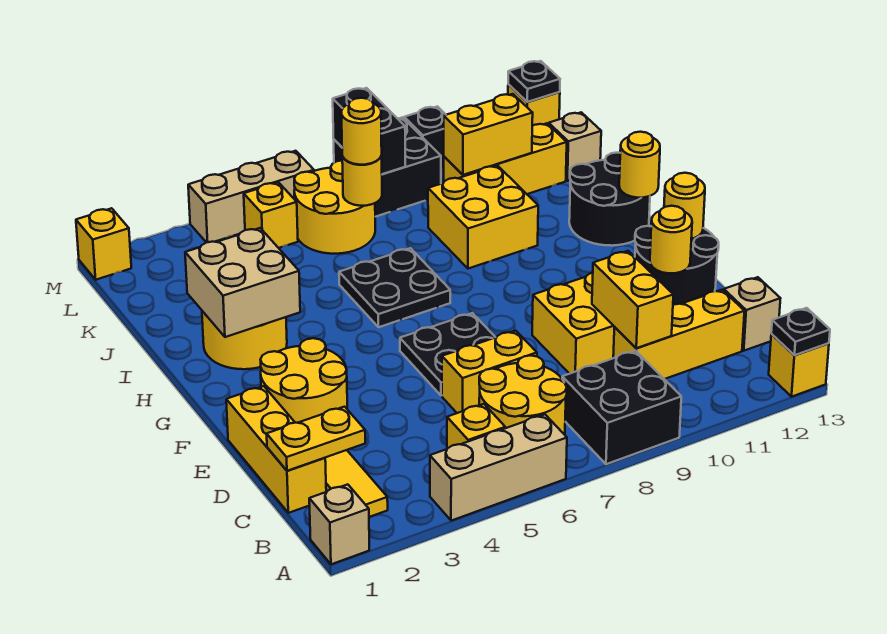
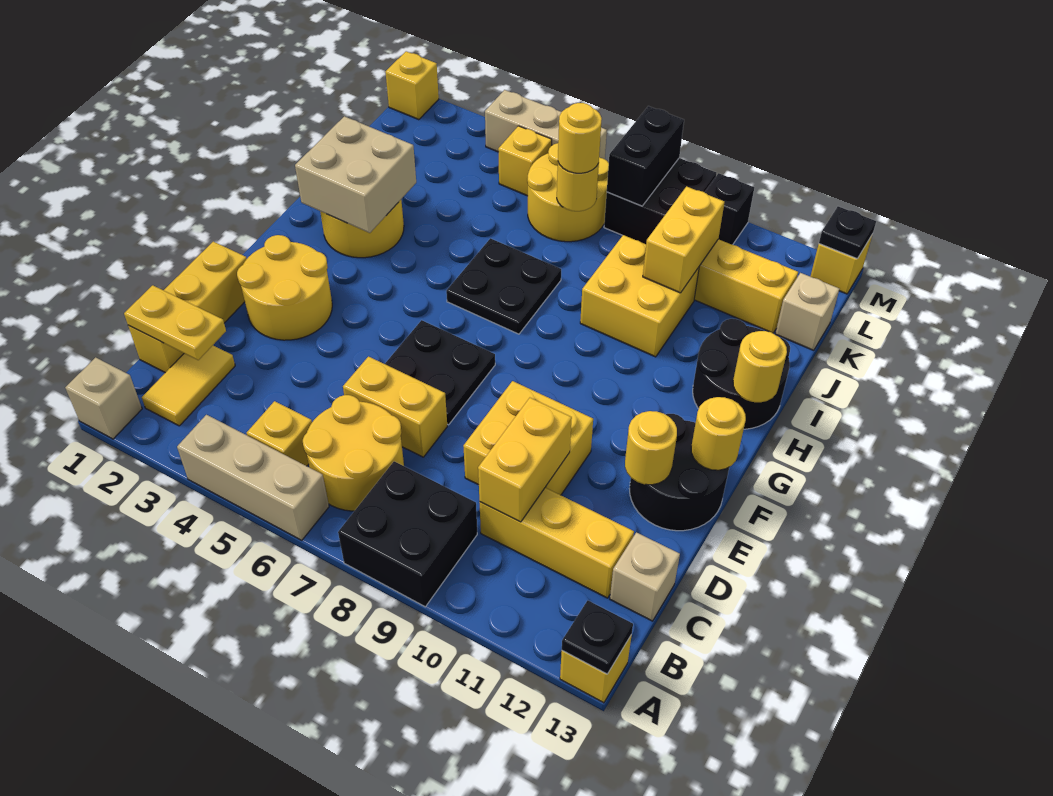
yellow brick K10:K11 level 2 -> yellow brick J10:K10 level 2

